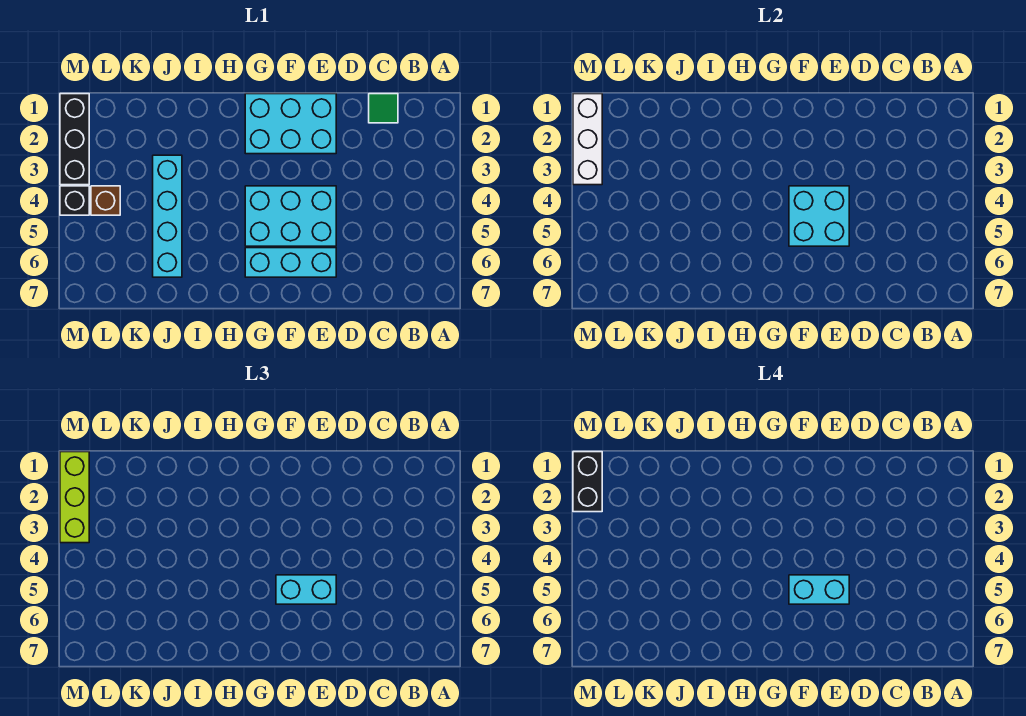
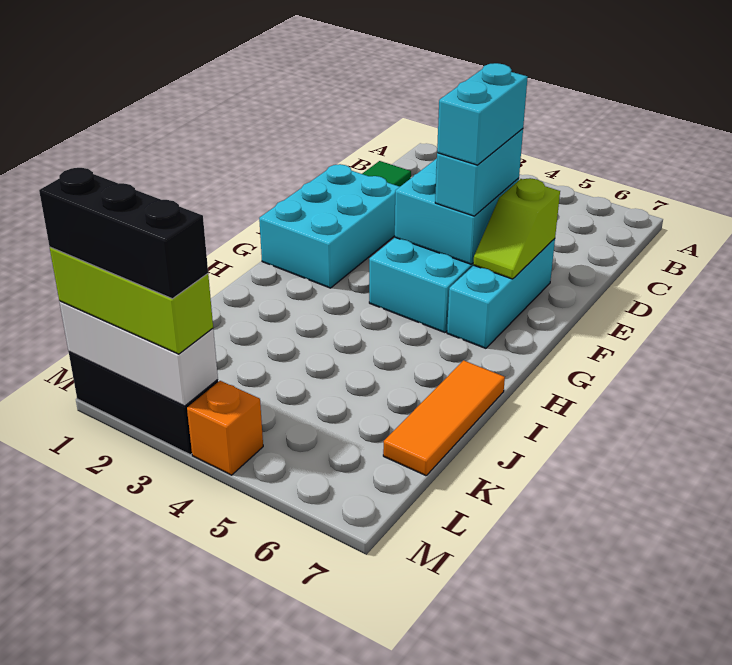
none -> lime slope E6:F6 level 2 top E
none -> orange tile I7:K7 level 1
cyan brick J3:J6 level 1 -> none
brown brick L4 level 1 -> none
black brick M1:M2 level 4 -> black brick M1:M3 level 4
black brick M4 level 1 -> orange brick M4 level 1

